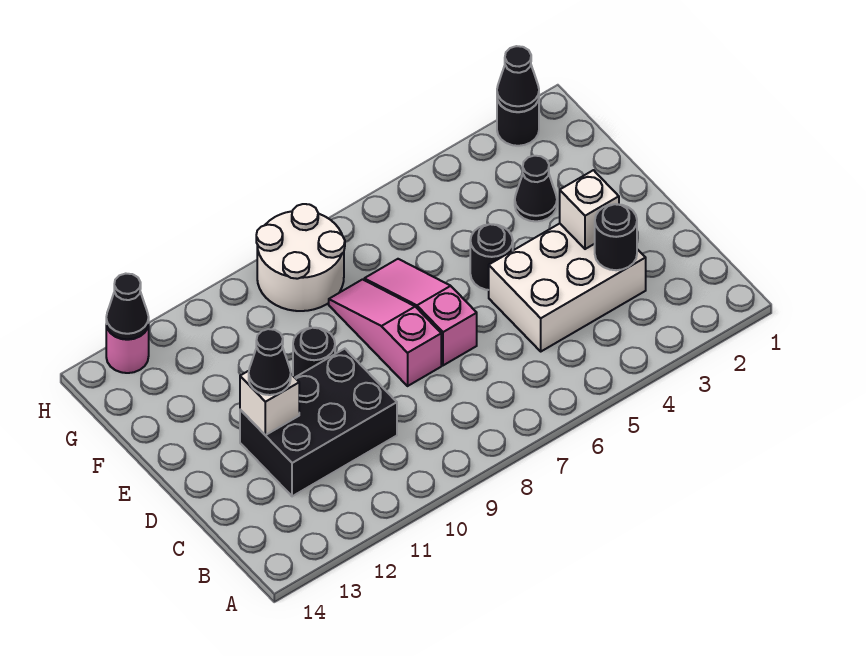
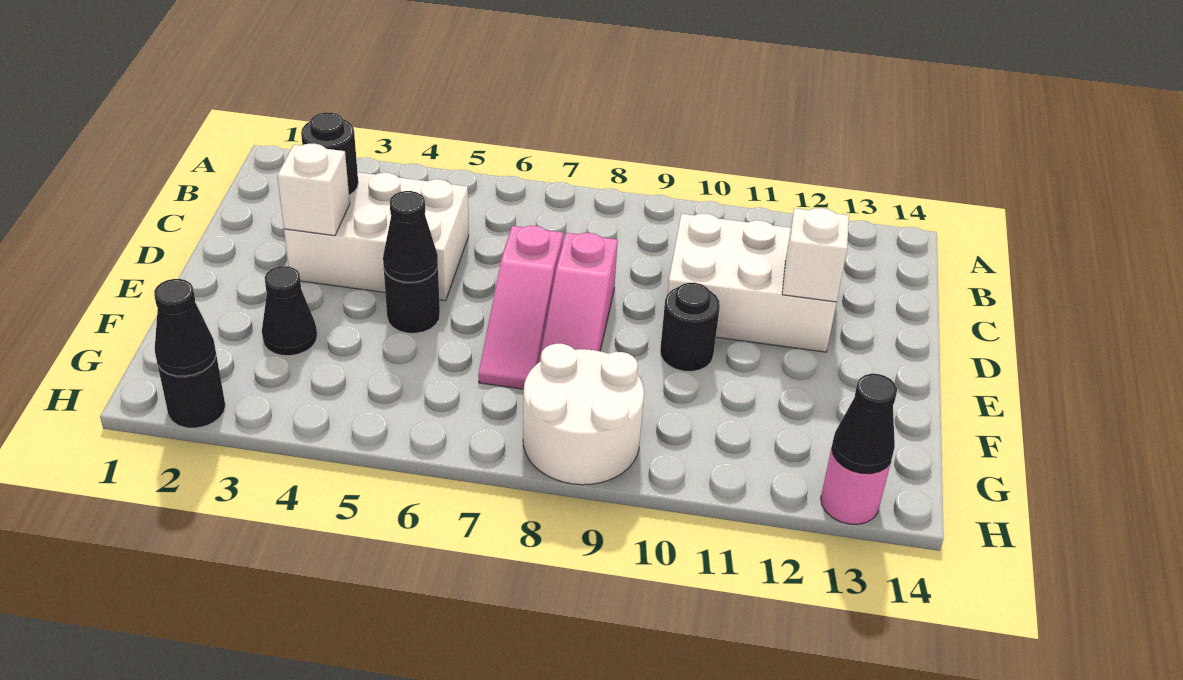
black brick C10:D12 level 1 -> white brick C10:D12 level 1
black cone D12 level 3 -> black cone E5 level 2

